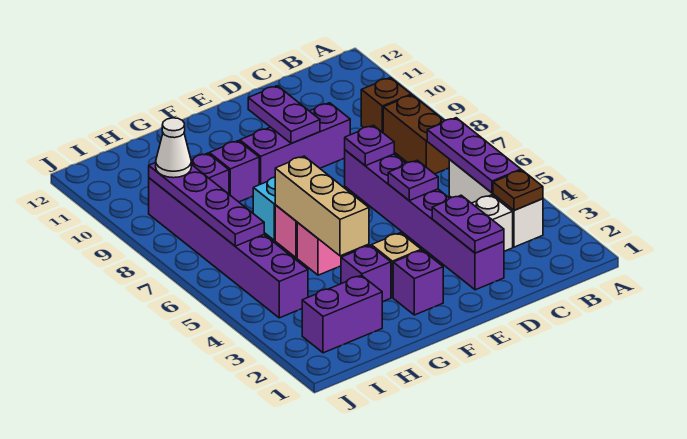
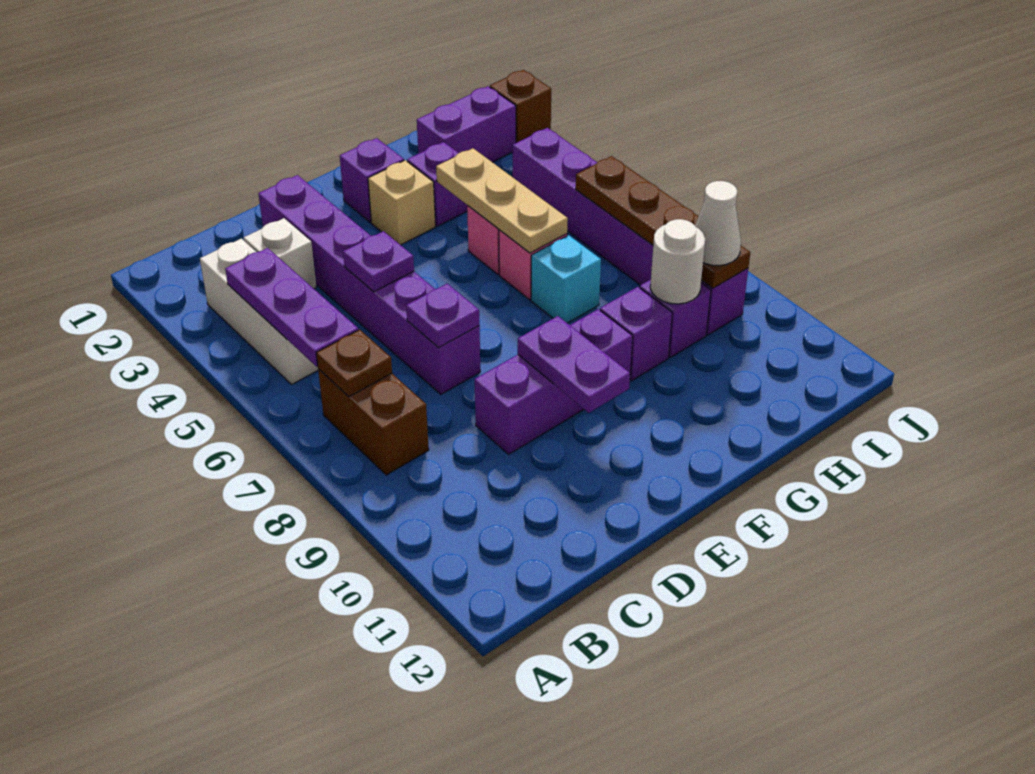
brown plate B3 level 2 -> brown plate B7 level 2
brown brick B9 level 1 -> brown brick J2 level 1
purple plate D2:D3 level 2 -> none
tan brick G4:G6 level 2 -> tan plate G4:G6 level 2
none -> white round brick H9 level 2
purple plate I6:I9 level 2 -> brown plate I6:I9 level 2

